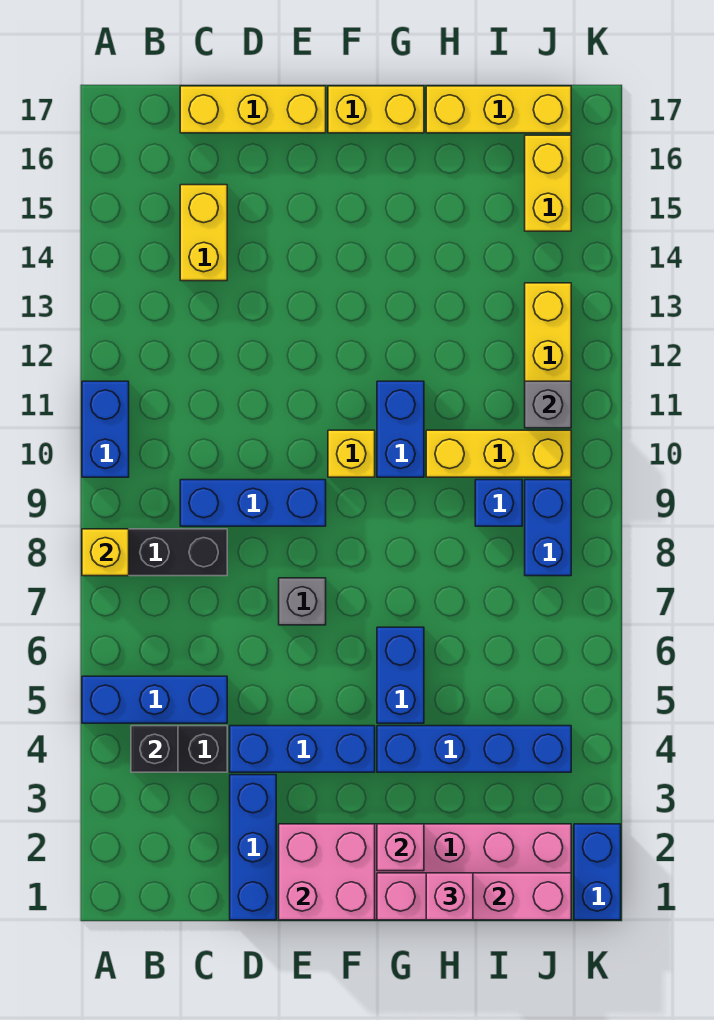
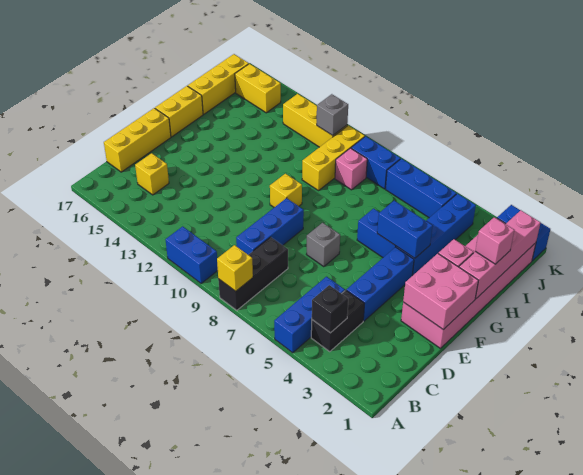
yellow brick C14:C15 level 1 -> yellow brick C15 level 1
blue brick D1:D3 level 1 -> blue brick J5:J7 level 1
blue brick G10:G11 level 1 -> blue brick G4:G5 level 2
blue brick I9 level 1 -> pink brick I9 level 1

